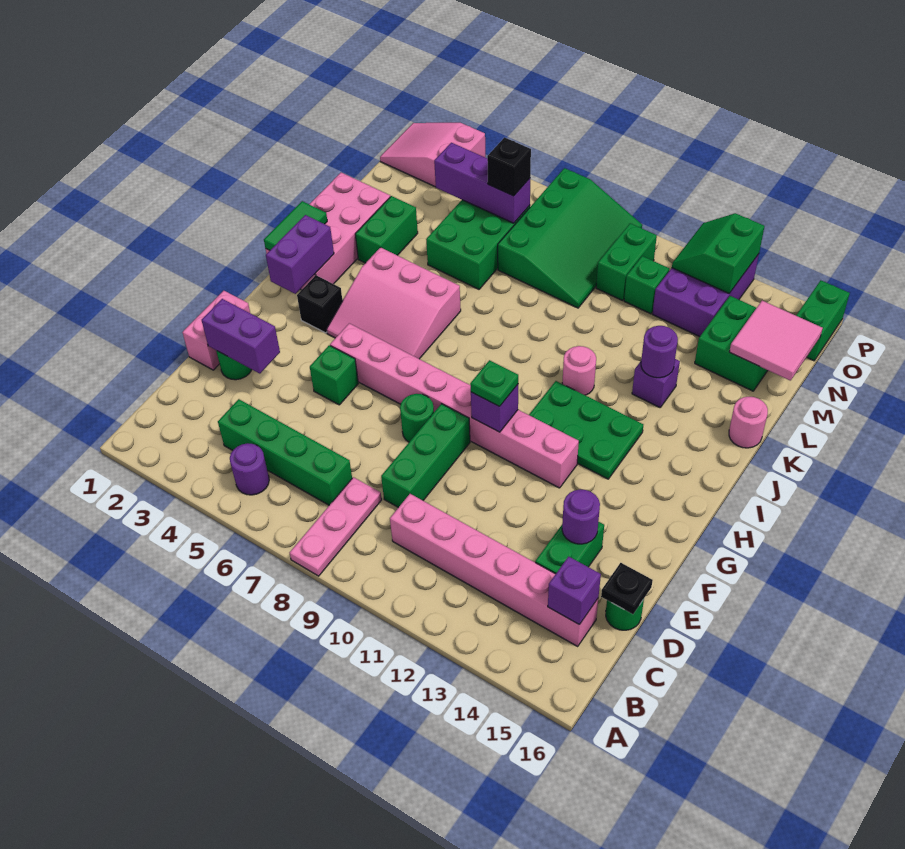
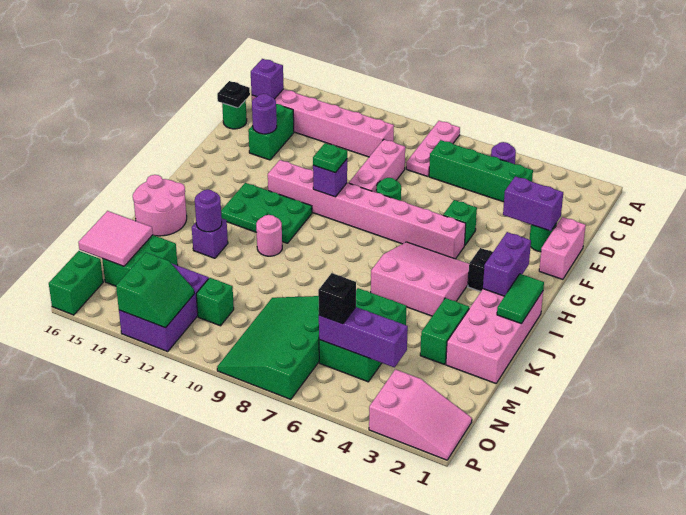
green brick D9:F9 level 1 -> pink brick D9:F9 level 1
pink round brick K16 level 1 -> pink round brick J15:K16 level 1
green brick N10:O10 level 1 -> none

